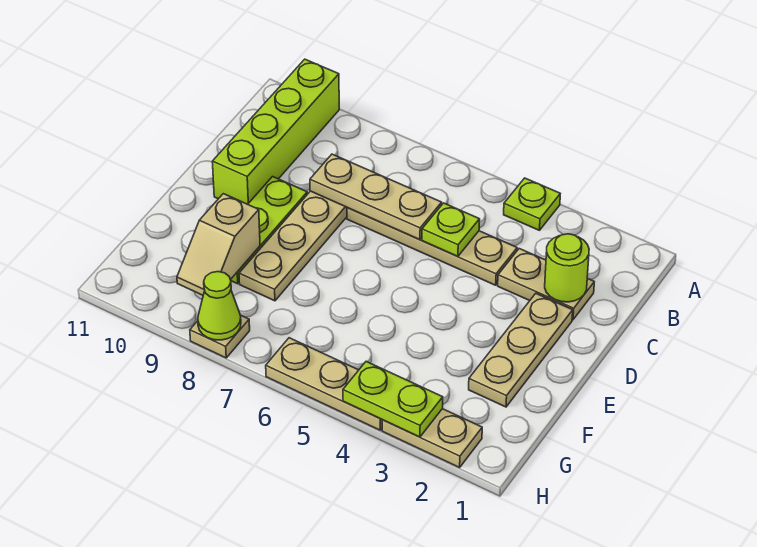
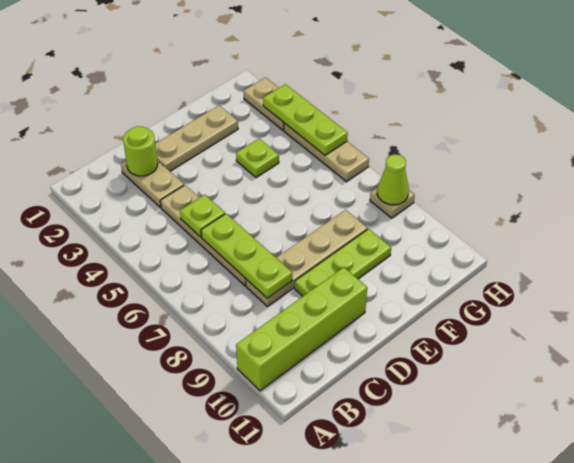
lime plate A4 level 1 -> lime plate F4 level 1
tan plate C6:C8 level 2 -> lime plate C6:C8 level 2
tan slope F9:G9 level 2 top F -> none
lime plate H3:H4 level 2 -> lime plate H3:H5 level 2

